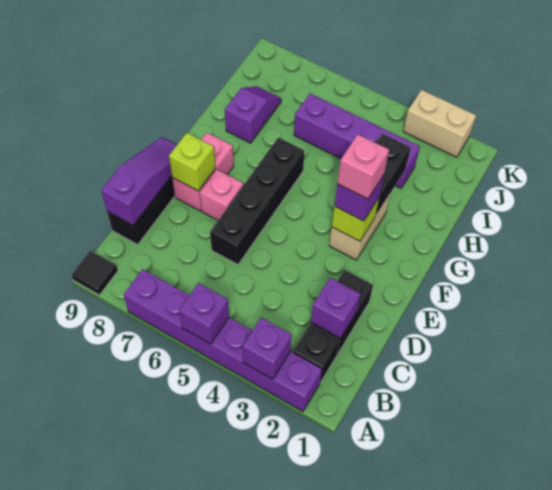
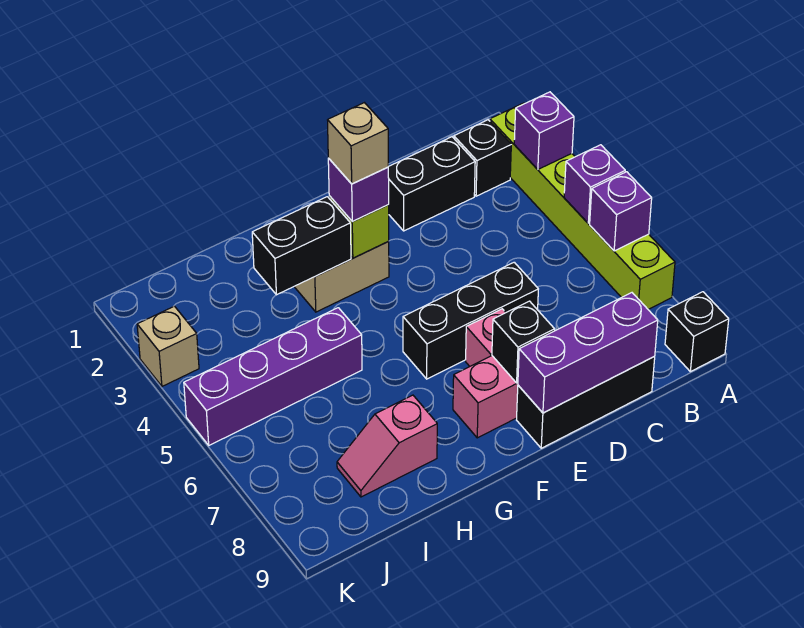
purple brick A2:A7 level 1 -> lime brick A2:A7 level 1
black tile A9 level 1 -> black brick A9 level 1
purple brick C2 level 2 -> purple brick A6 level 2
purple slope C9:E9 level 2 top C -> purple brick C9:E9 level 2
black brick D6:G6 level 1 -> black brick D6:F6 level 1
lime brick E8 level 2 -> black brick E8 level 2
pink brick F3 level 4 -> tan brick F3 level 4
purple slope H8:I8 level 1 top H -> pink slope H8:I8 level 1 top H
purple brick I3:I6 level 1 -> purple brick H5:K5 level 1
tan brick K2:K3 level 1 -> tan brick K3 level 1

